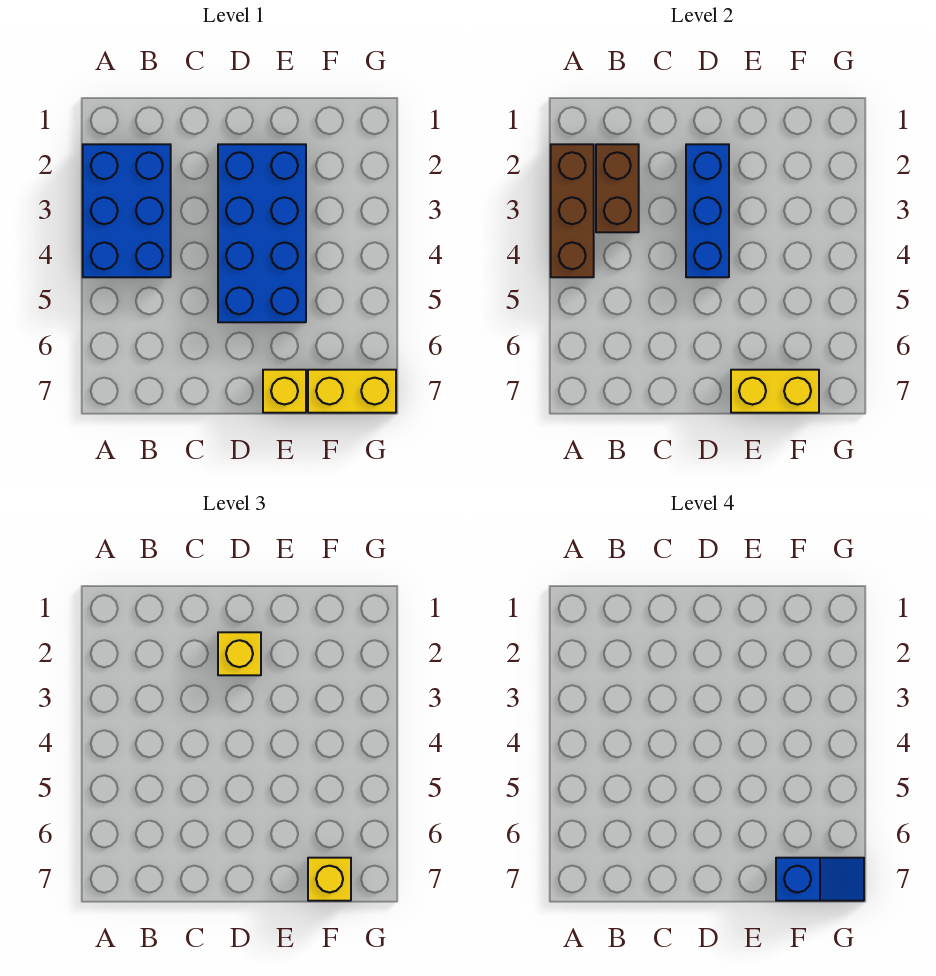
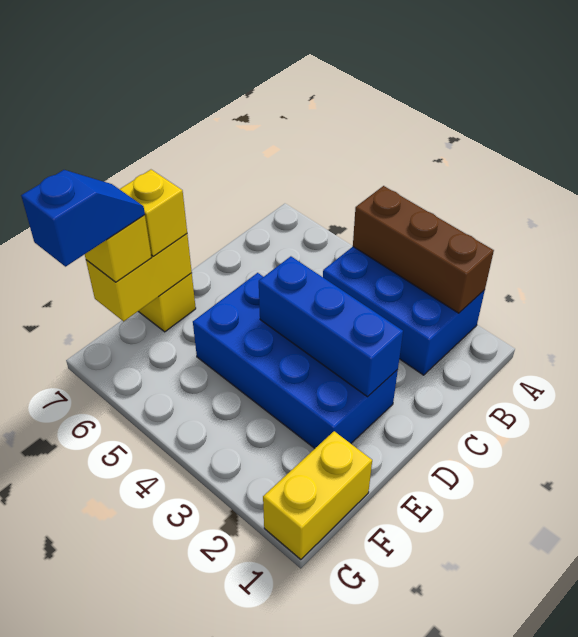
brown brick B2:B3 level 2 -> none
yellow brick D2 level 3 -> yellow brick E7 level 3
yellow brick F7:G7 level 1 -> yellow brick F1:G1 level 1
blue slope F7:G7 level 4 top F -> blue slope F7:G7 level 4 top G

